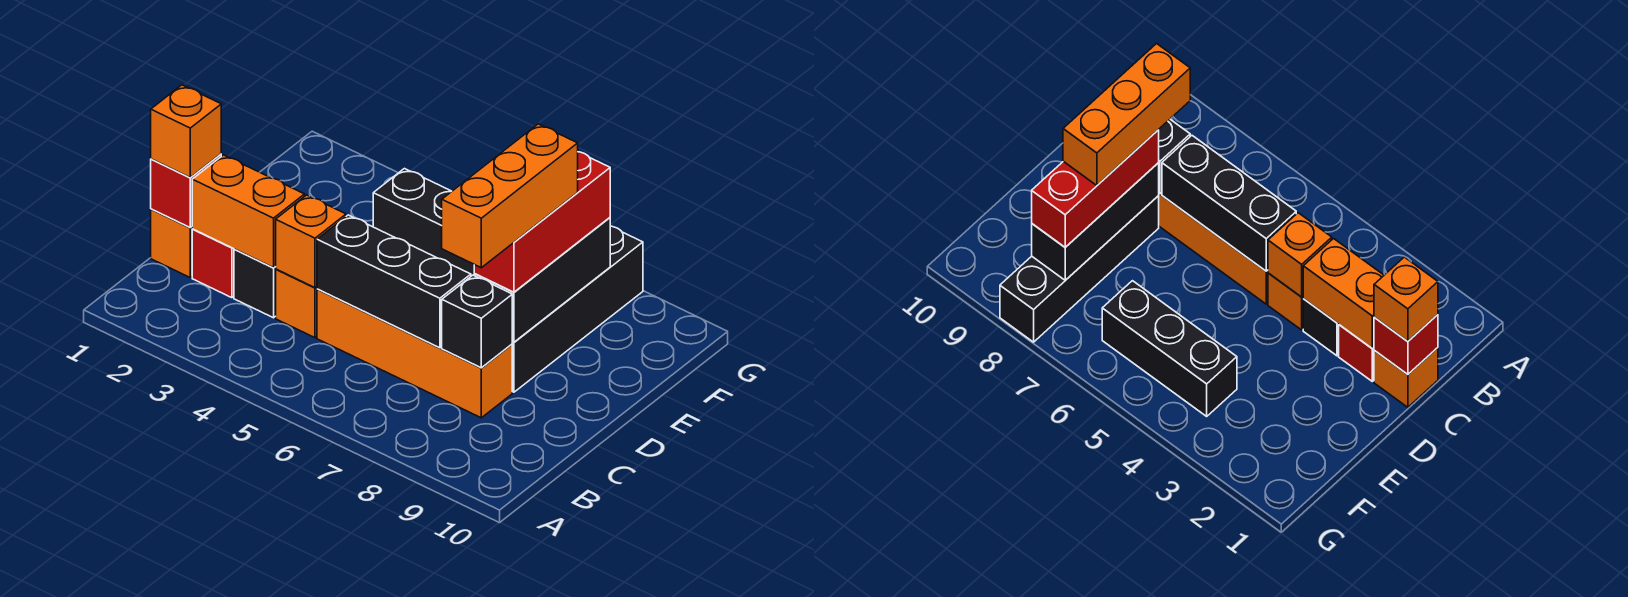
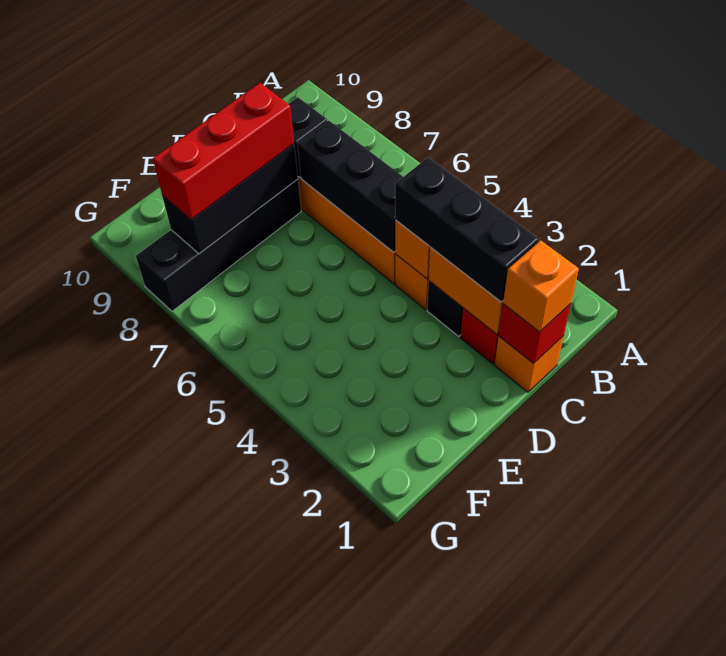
orange brick C8:E8 level 4 -> none
black brick F4:F6 level 1 -> black brick C2:C4 level 3

